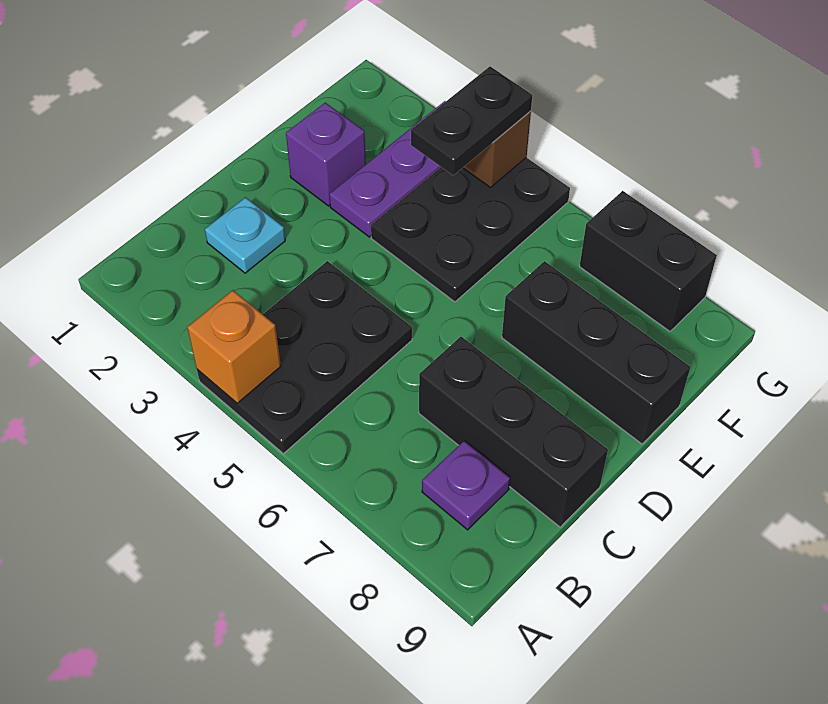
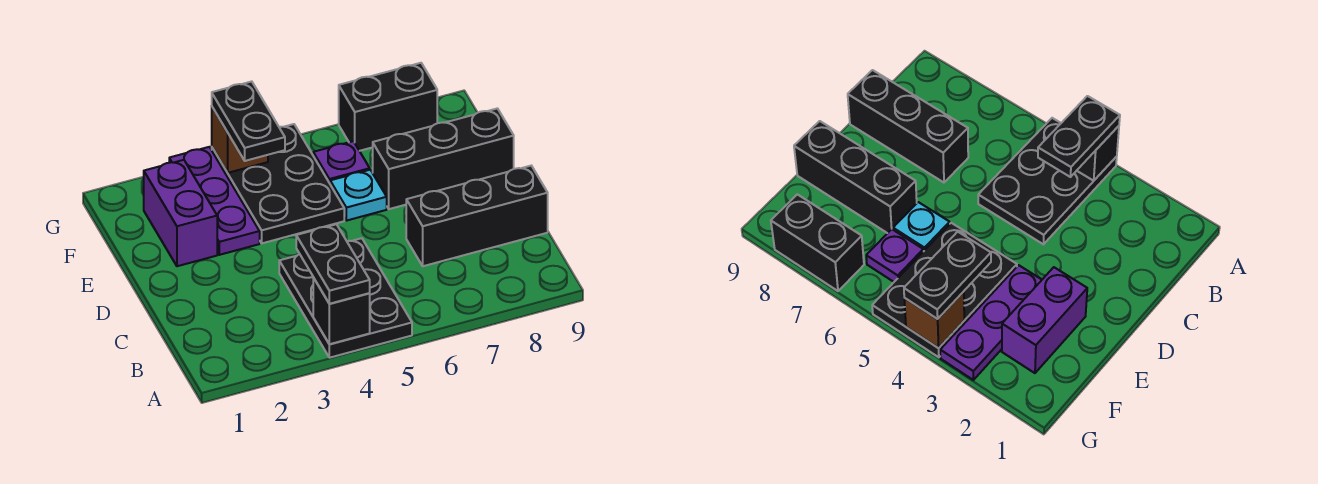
orange brick A4 level 2 -> black brick A4 level 2
none -> black plate A4:B4 level 3
purple plate B8 level 1 -> purple plate F6 level 1
cyan plate C2 level 1 -> cyan plate E6 level 1
purple brick E2 level 1 -> purple brick E2:F2 level 1

